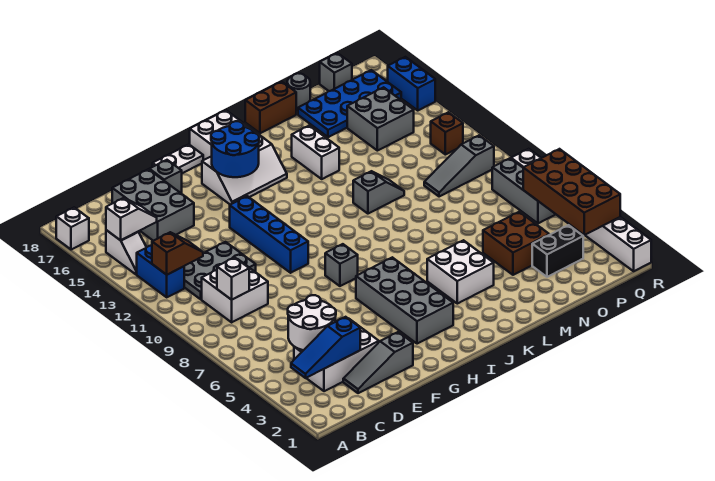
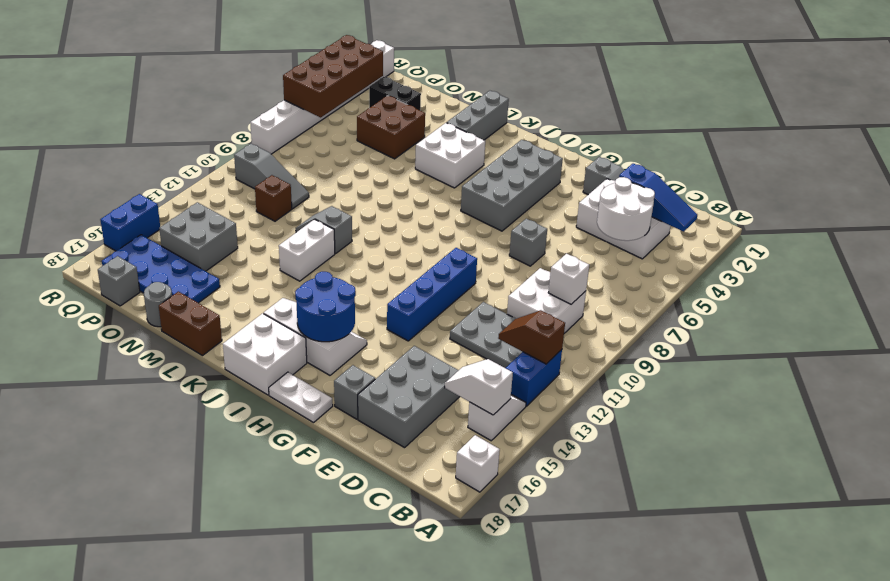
grey brick H8 level 1 -> grey brick F7 level 1
white brick L14:L15 level 1 -> white brick L12:L13 level 1
grey brick Q6:Q8 level 1 -> grey brick L1:L3 level 1
brown brick Q12 level 1 -> brown brick O11 level 1

